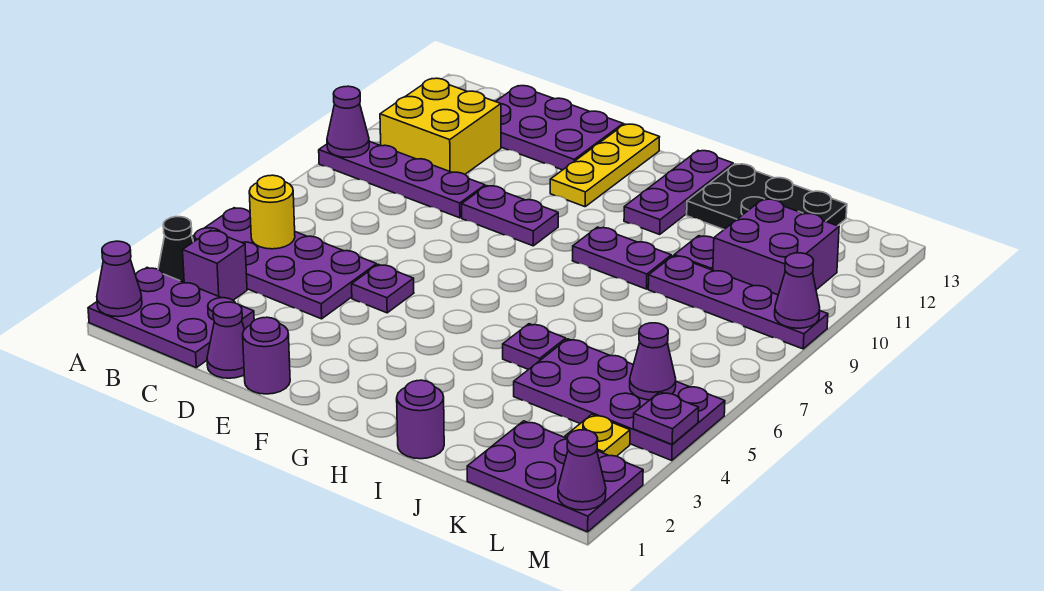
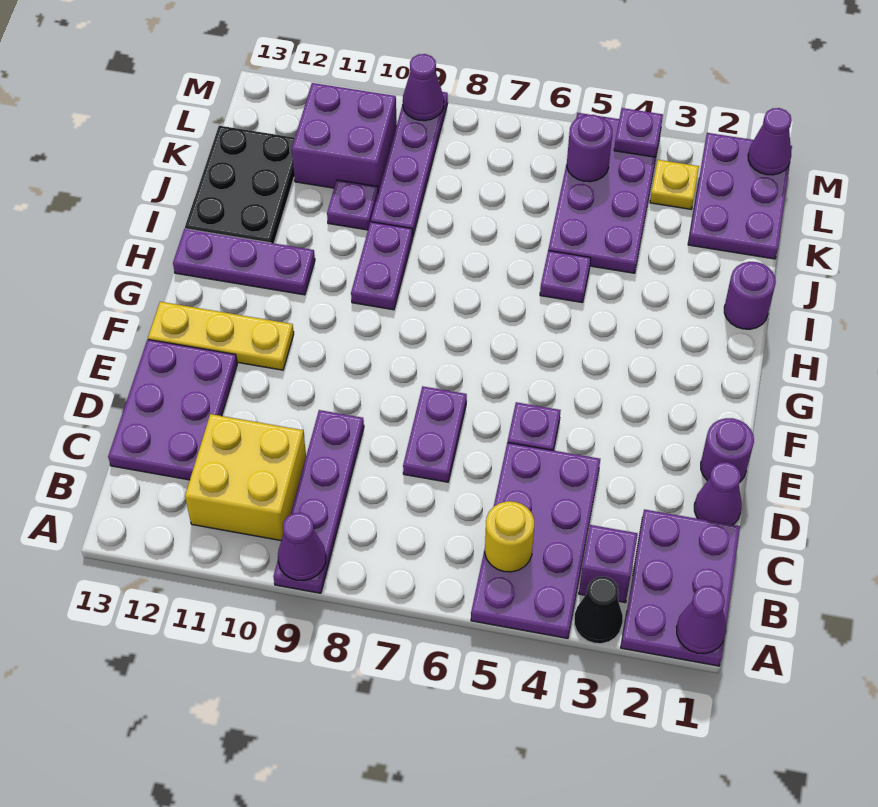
purple plate E9:F9 level 1 -> purple plate D7:E7 level 1
purple cone L5 level 2 -> purple round brick L5 level 2

